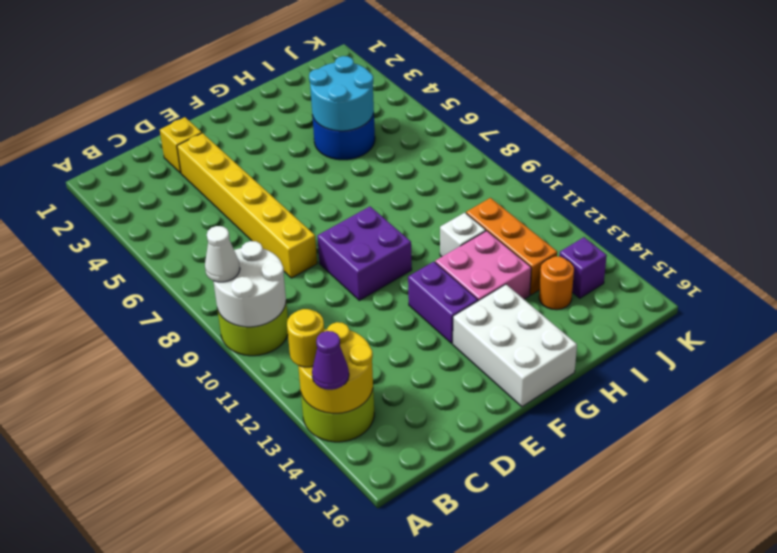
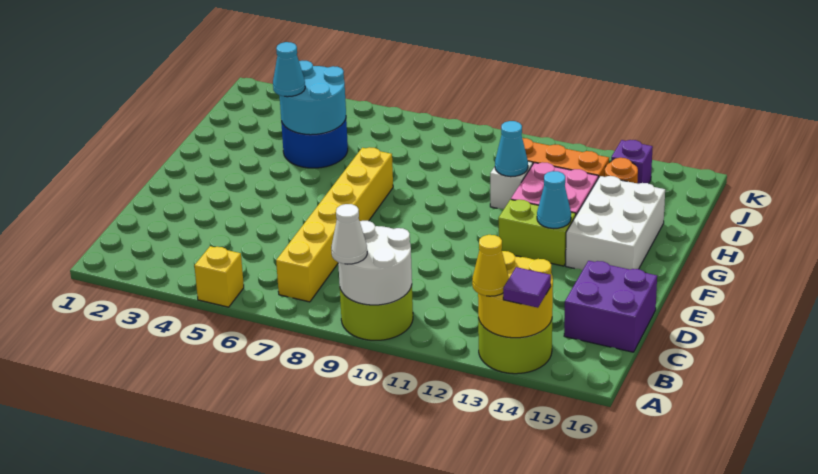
yellow round brick A13 level 3 -> yellow cone A13 level 3
purple cone A14 level 3 -> purple tile A14 level 3
yellow brick D2 level 1 -> yellow brick A5 level 1
yellow brick D3:D8 level 1 -> yellow brick B7:G7 level 1
purple brick E9:F10 level 1 -> purple brick C15:D16 level 1
purple brick F12:F13 level 1 -> lime brick F12:F13 level 1
none -> cyan cone F13 level 2
white brick F14:G16 level 1 -> white brick F14:H15 level 1
none -> cyan cone H4 level 3
none -> cyan cone H11 level 2

